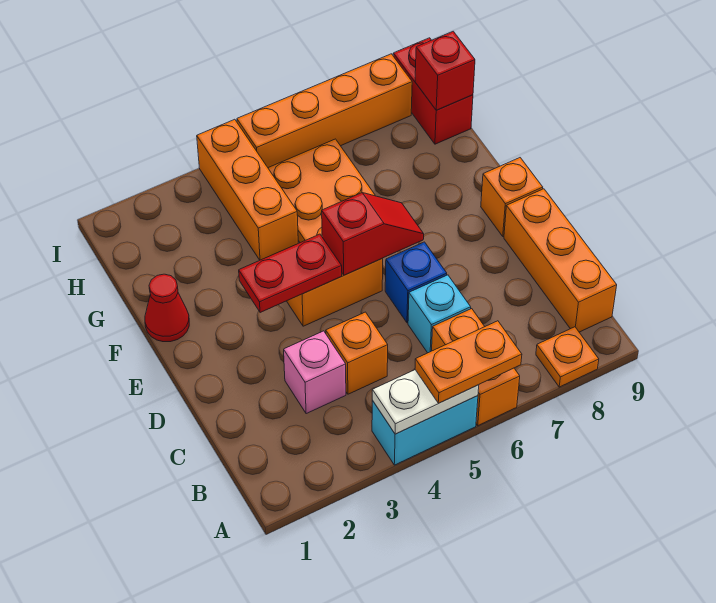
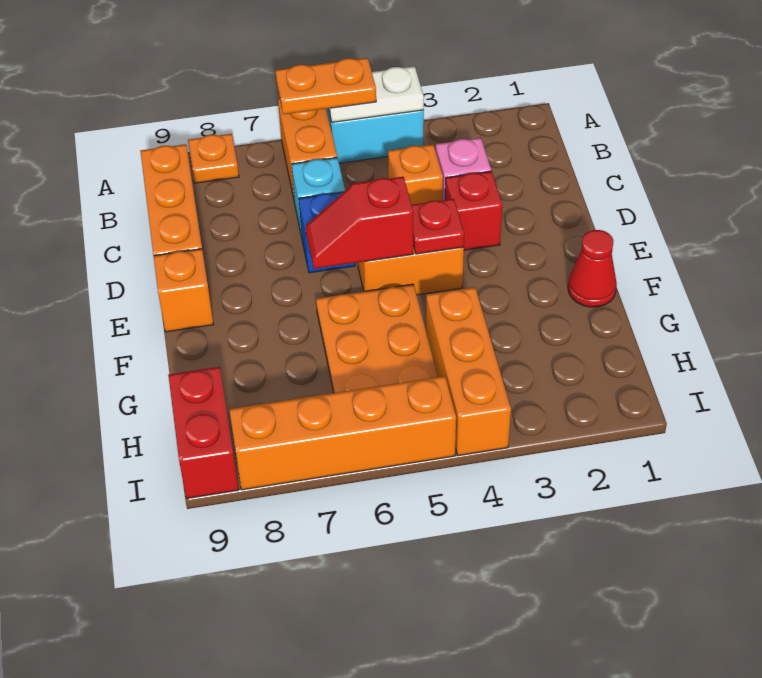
red plate E3:E4 level 2 -> red plate E4 level 2
red brick H9 level 2 -> red brick D3 level 1

